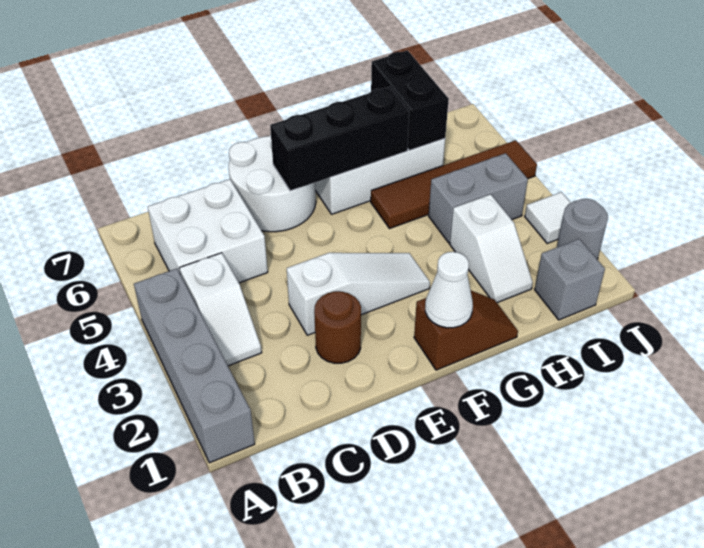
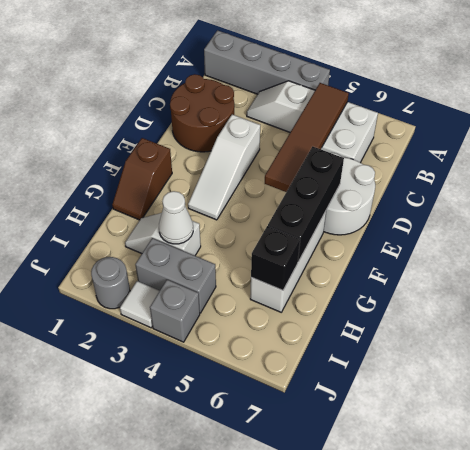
brown round brick D2 level 1 -> brown round brick C1:D2 level 1
white cone F1 level 2 -> white cone H3 level 2
brown tile G5:J5 level 1 -> brown tile B5:E5 level 2
grey brick H4:I4 level 1 -> grey brick I3:I4 level 1
black brick H6:H7 level 2 -> black brick H6 level 2
grey brick I1 level 1 -> grey brick J4 level 1

